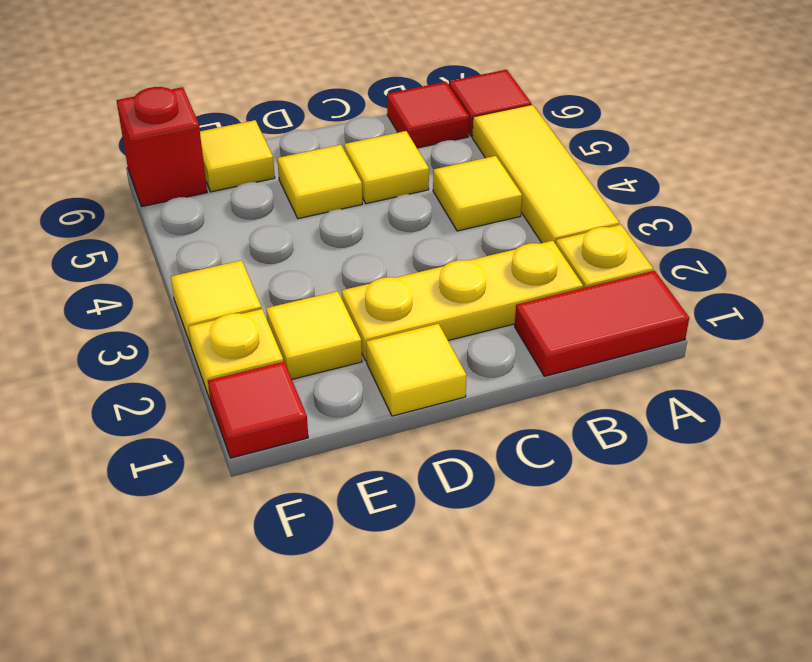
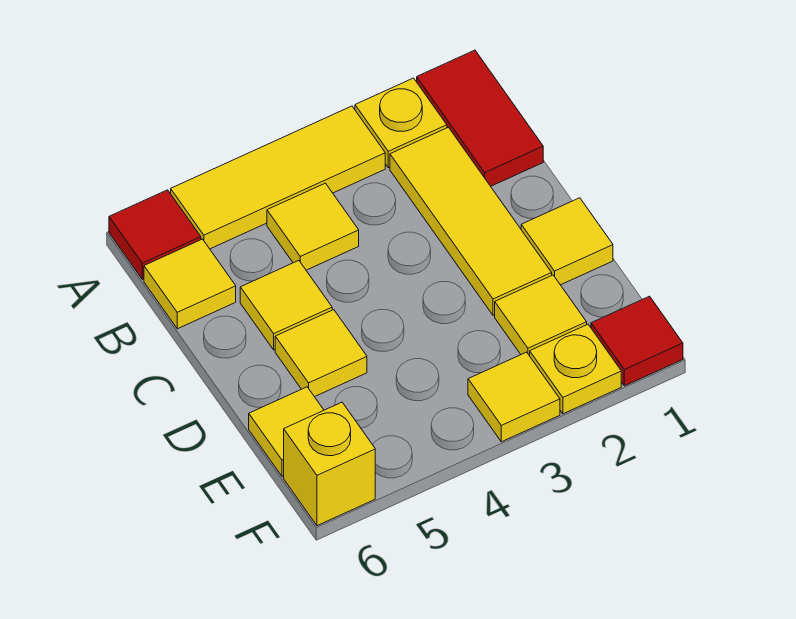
yellow plate B2:D2 level 1 -> yellow tile B2:D2 level 1
red tile B6 level 1 -> yellow tile B6 level 1
red brick F6 level 1 -> yellow brick F6 level 1

